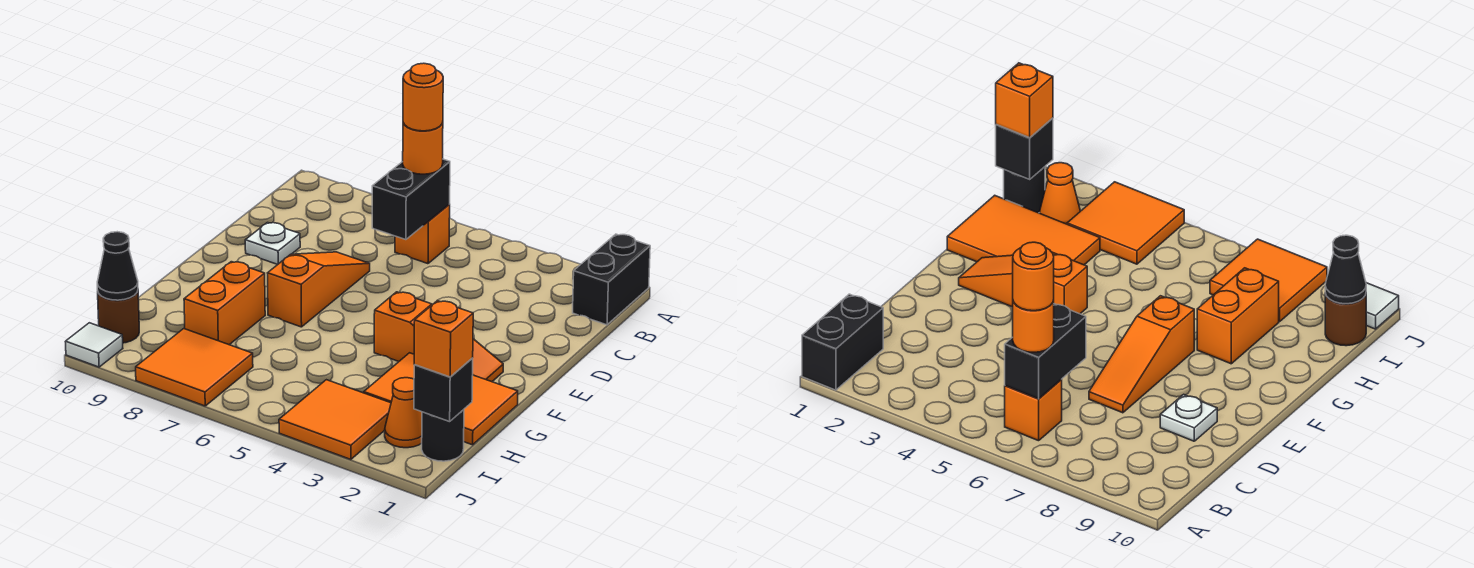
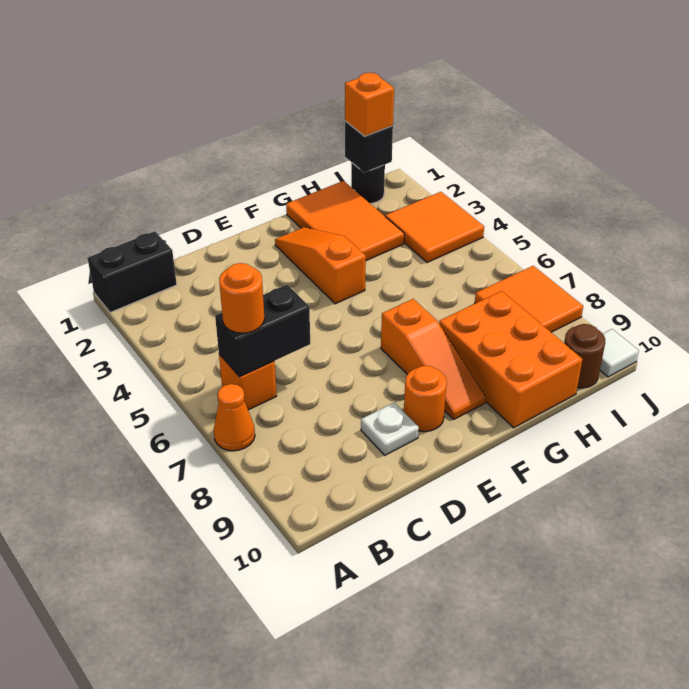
orange round brick B6 level 4 -> orange round brick E9 level 1
orange slope D7:F7 level 1 top F -> orange slope F7:F9 level 1 top 7
orange brick G8:H8 level 1 -> orange brick G8:H10 level 1
orange cone I2 level 1 -> orange cone A7 level 1
black cone I10 level 2 -> none

